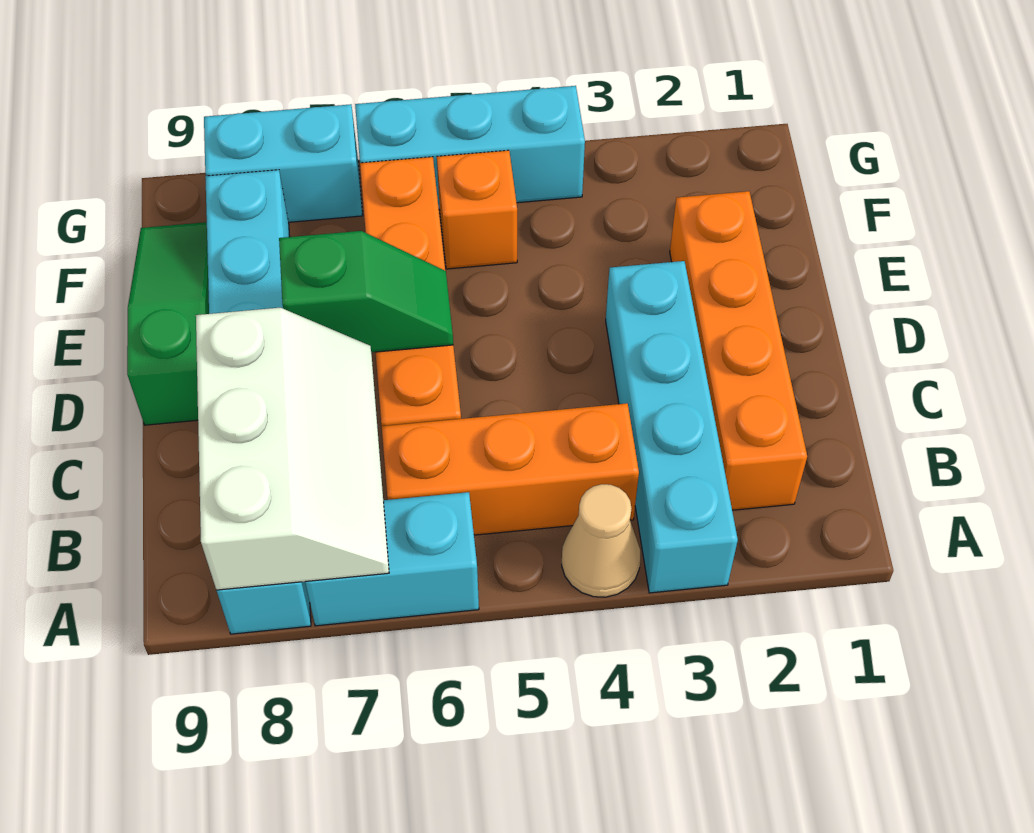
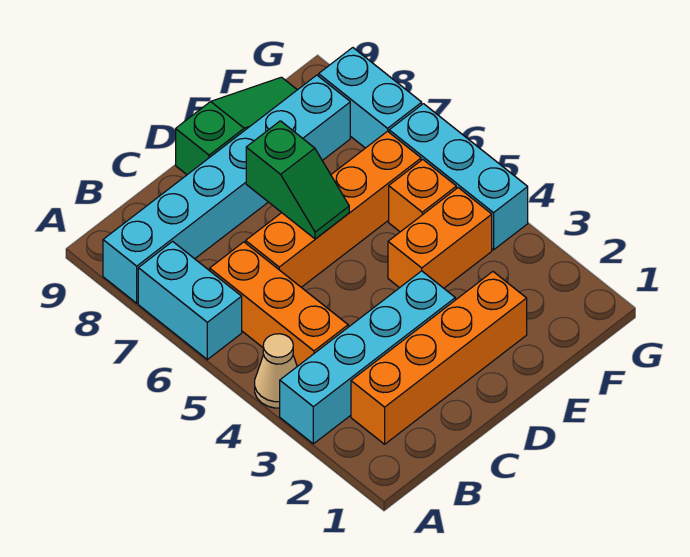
white slope A7:C8 level 2 top 8 -> none
none -> orange brick E4:F4 level 1

